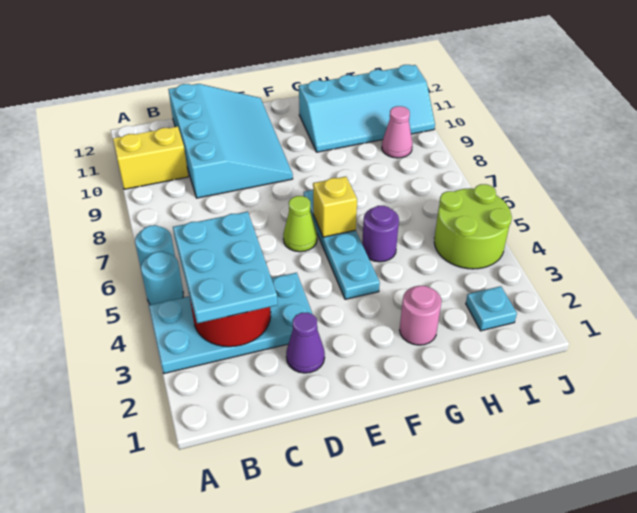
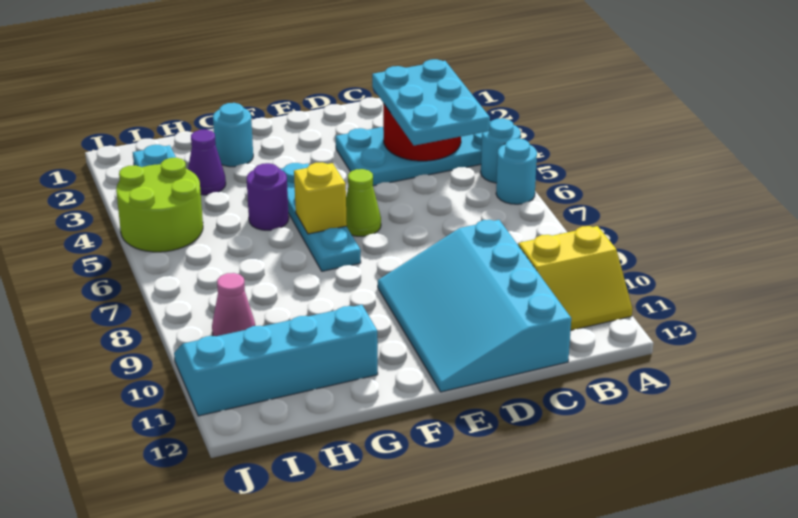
purple cone D2 level 1 -> purple cone H3 level 1
pink round brick G2 level 1 -> cyan round brick G2 level 1

